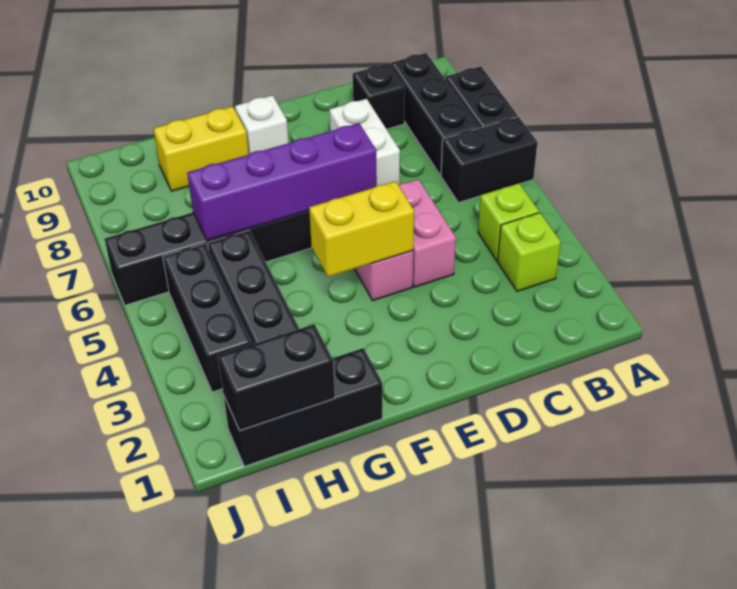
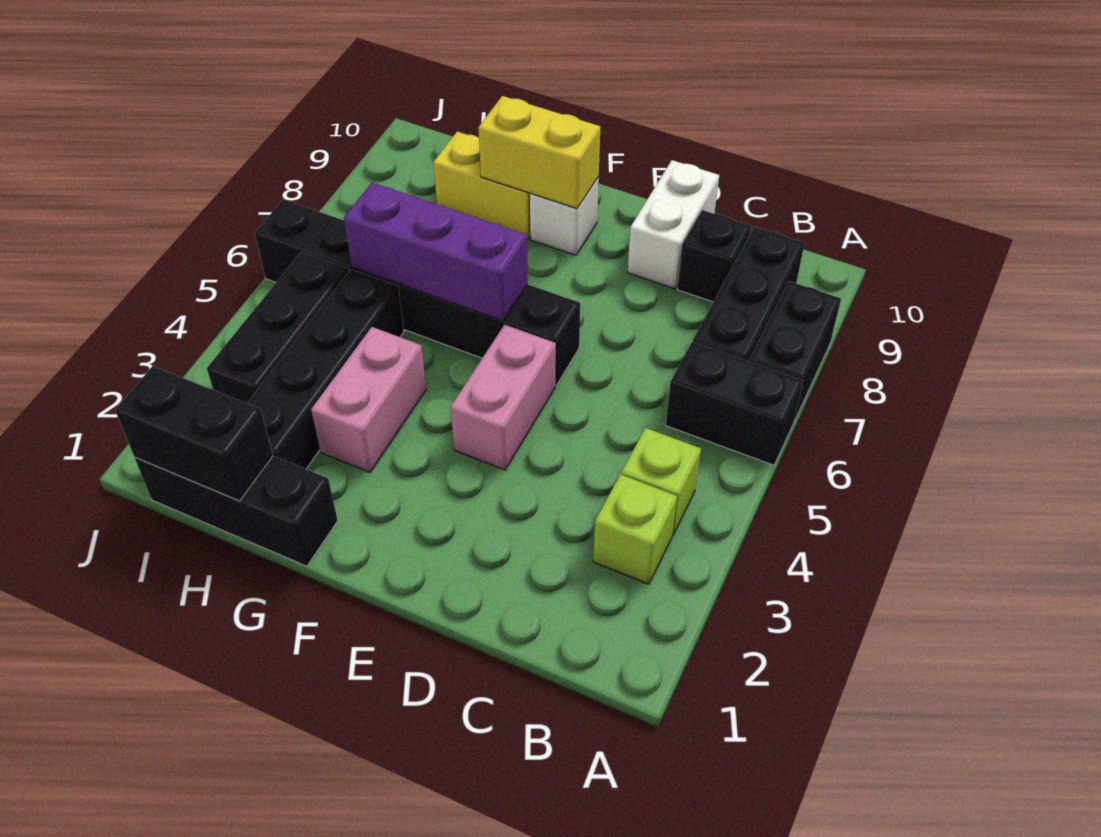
pink brick D4:D5 level 1 -> pink brick G3:G4 level 1
white brick D7:D8 level 1 -> white brick D9:D10 level 1
yellow brick E4:F4 level 2 -> yellow brick F9:G9 level 2
purple brick E6:H6 level 2 -> purple brick F6:H6 level 2

